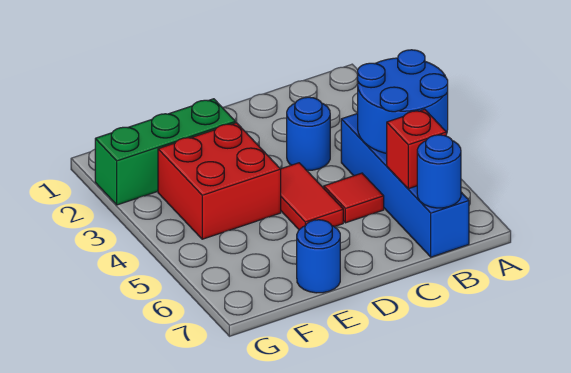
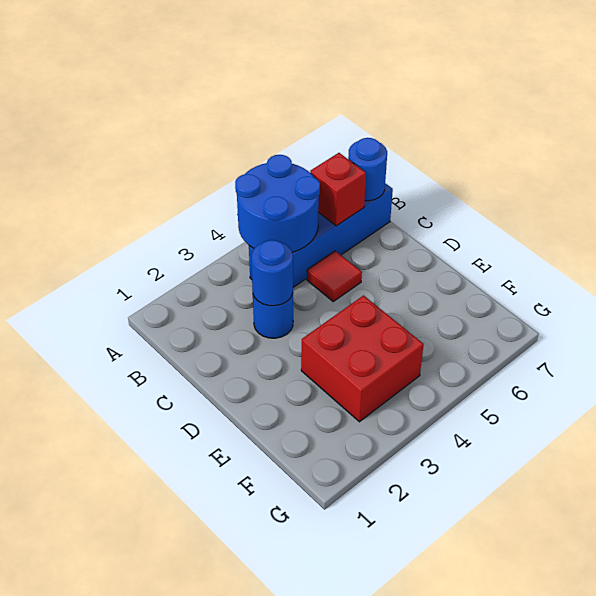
red tile D4:D5 level 1 -> none
green brick E2:G2 level 1 -> none
blue round brick E7 level 1 -> blue round brick C3 level 2

